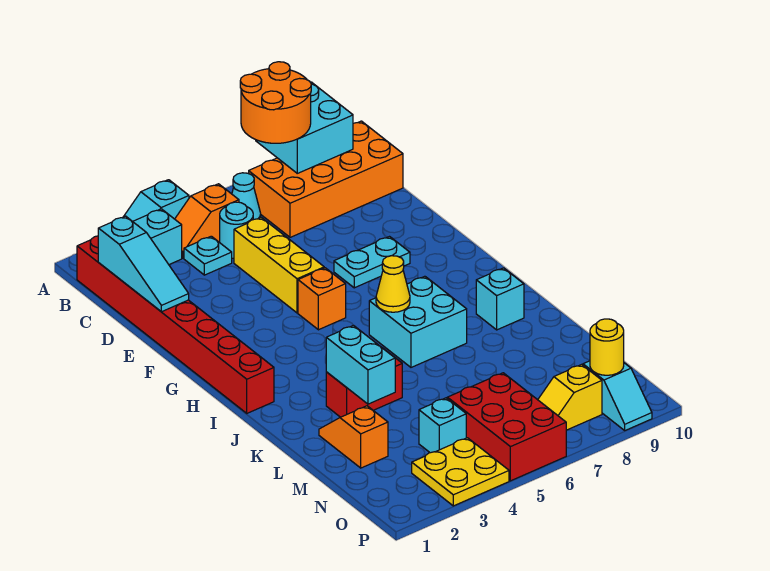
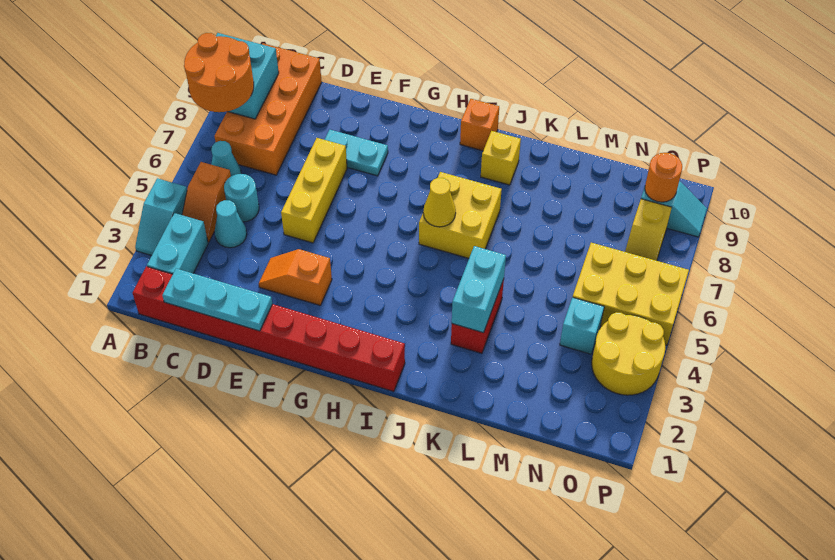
cyan slope C1:E1 level 2 top C -> cyan plate C1:E1 level 2
cyan plate C4 level 1 -> cyan cone C4 level 1
yellow brick D5:F5 level 1 -> yellow brick E5:E7 level 1
cyan plate F7:F8 level 1 -> cyan plate E8:F8 level 1
orange brick G5 level 1 -> orange brick I10 level 1
cyan brick I6:J7 level 1 -> yellow brick I6:J7 level 1
cyan brick J9 level 1 -> yellow brick J9 level 1
cyan brick K3:L3 level 2 -> cyan brick K3:K4 level 2
orange slope L2:M2 level 1 top M -> orange slope E3:F3 level 1 top F
red brick N5:P6 level 1 -> yellow brick N5:P6 level 1
yellow plate O3:P4 level 1 -> yellow round brick O3:P4 level 1
yellow round brick O9 level 2 -> orange round brick O9 level 2

